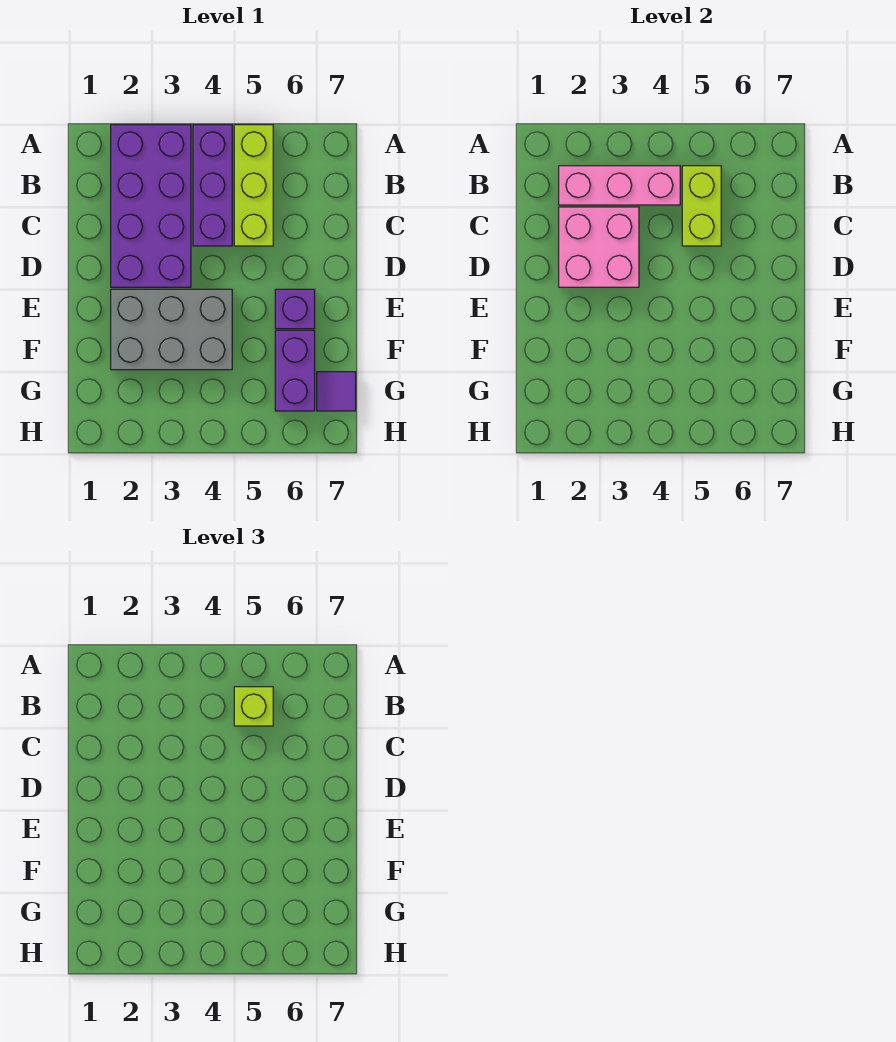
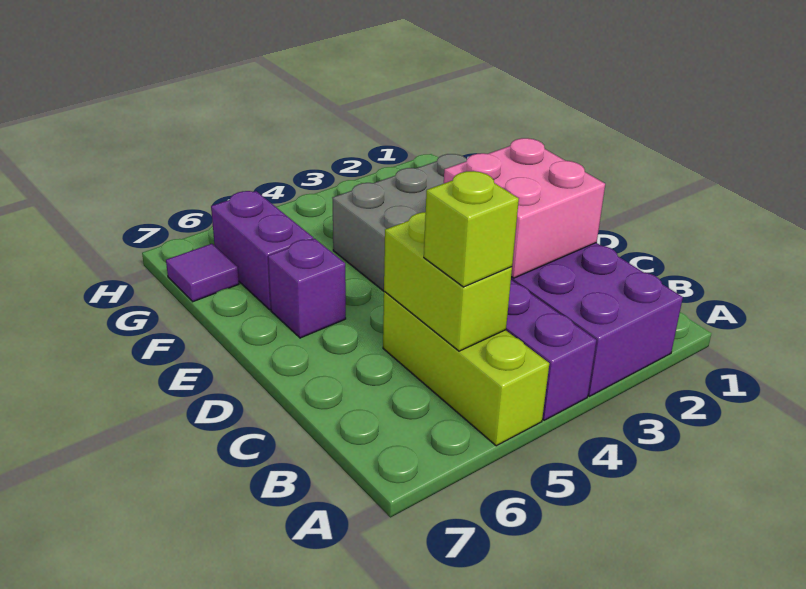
pink brick B2:B4 level 2 -> none

